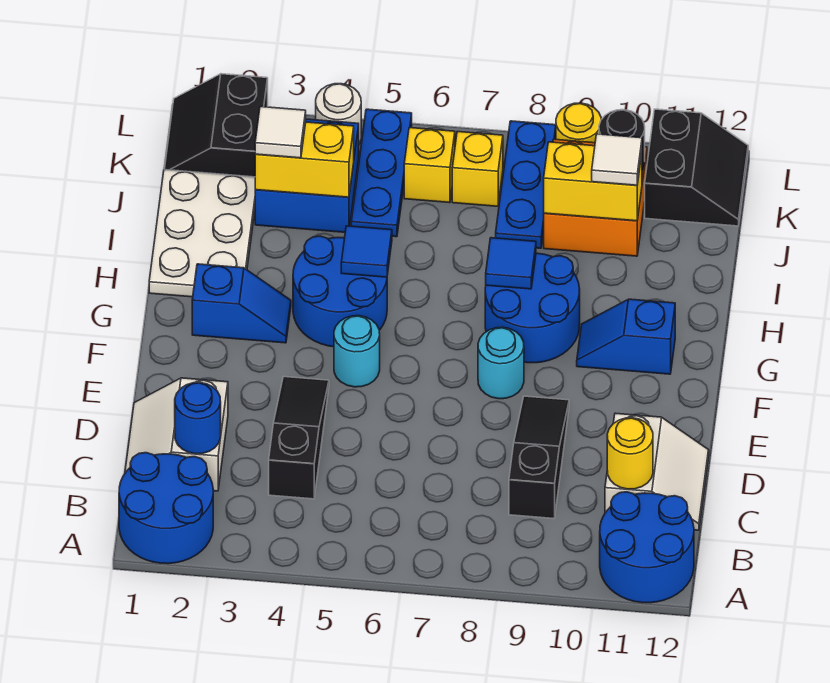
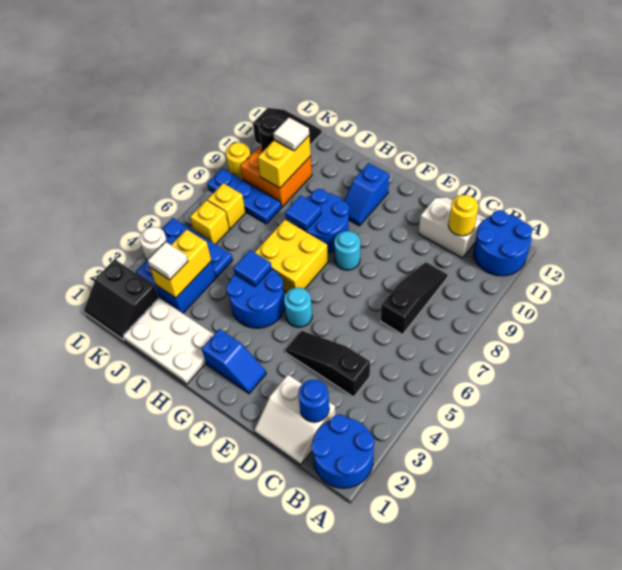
black slope C9:E9 level 1 top C -> black slope C7:C9 level 1 top 7
blue slope G2:G3 level 1 top 2 -> blue slope F2:G2 level 1 top G
none -> yellow brick G6:H7 level 1

